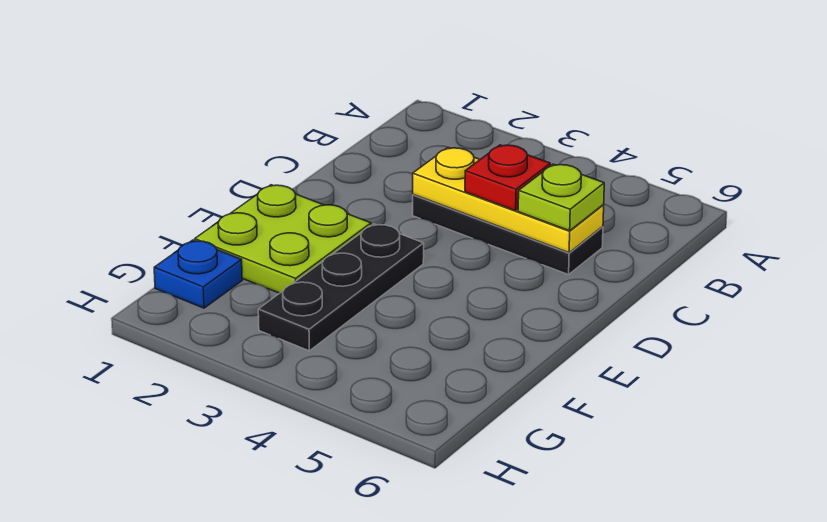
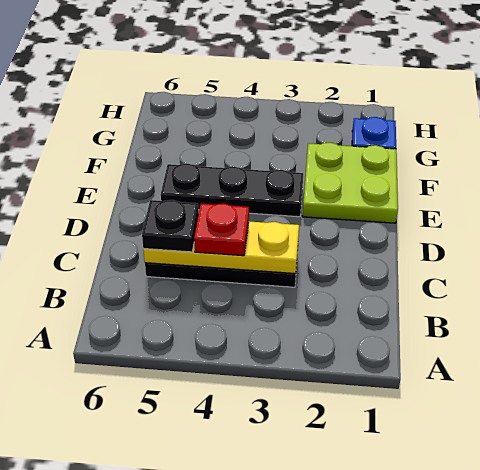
lime plate C5 level 3 -> black plate C5 level 3
black plate E3:G3 level 1 -> black plate E3:E5 level 1

